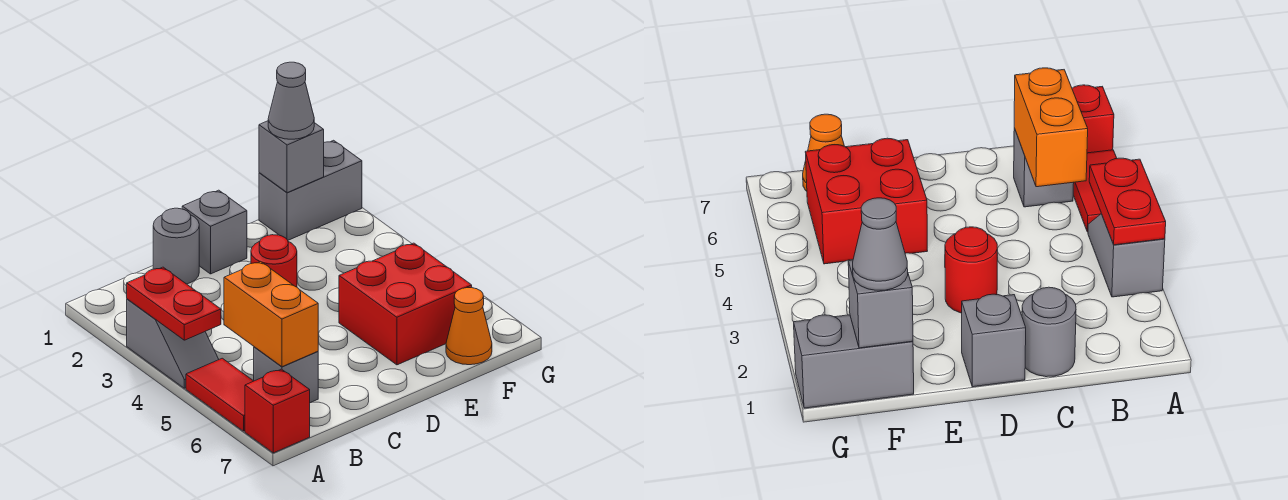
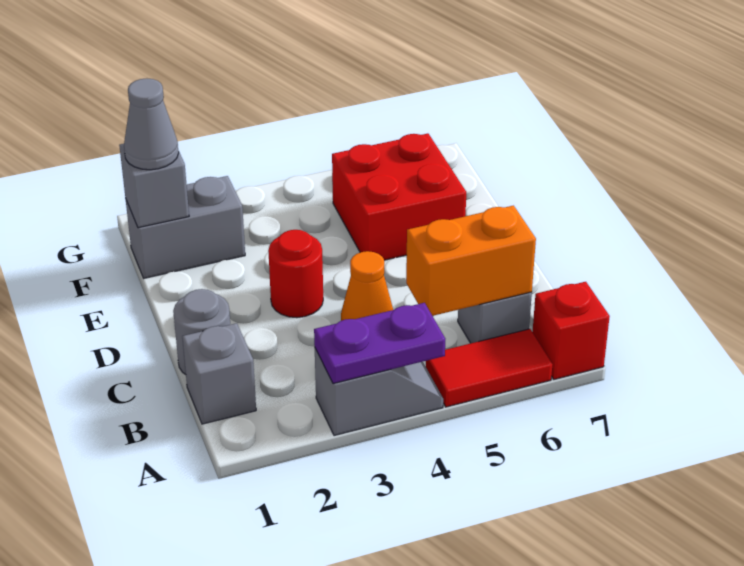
red plate A3:A4 level 2 -> purple plate A3:A4 level 2
grey brick D1 level 1 -> grey brick B1 level 1
grey brick F1:G1 level 1 -> grey brick F1:F2 level 1
orange cone F7 level 1 -> orange cone C4 level 1

